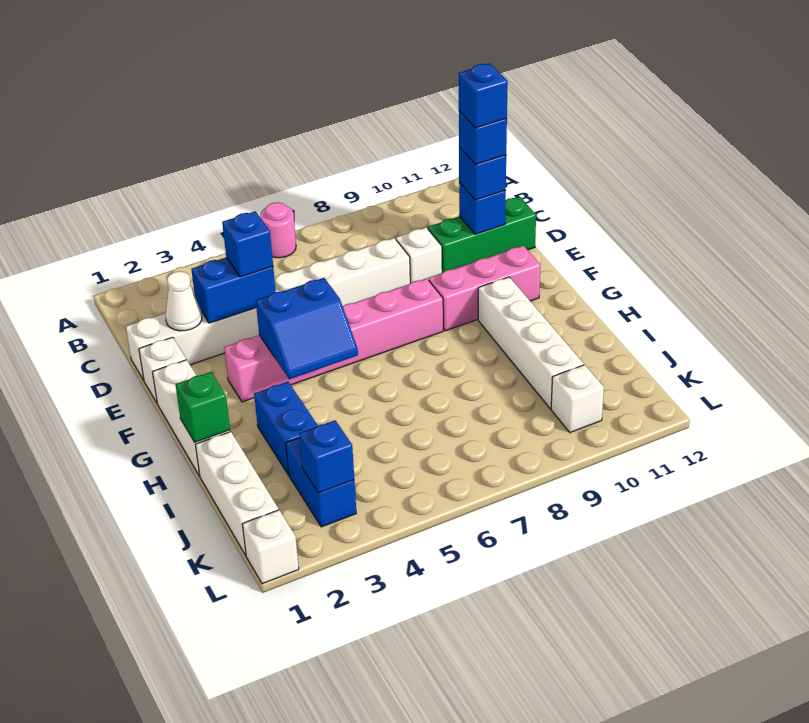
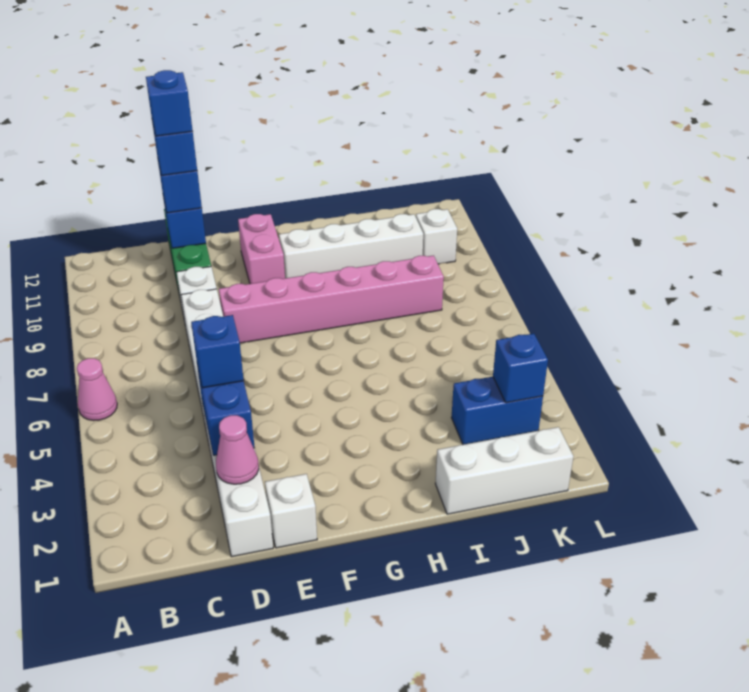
pink round brick A6 level 1 -> pink cone A6 level 1
white cone D2 level 2 -> pink cone D2 level 2
white brick F1:H1 level 1 -> none
pink brick F3:F8 level 1 -> pink brick E8:J8 level 1
blue slope F4:G5 level 2 top F -> none
pink brick F9:F11 level 1 -> pink brick F10:F11 level 1
green brick H1 level 2 -> none
blue brick H3:I3 level 1 -> none
white brick L1 level 1 -> none

